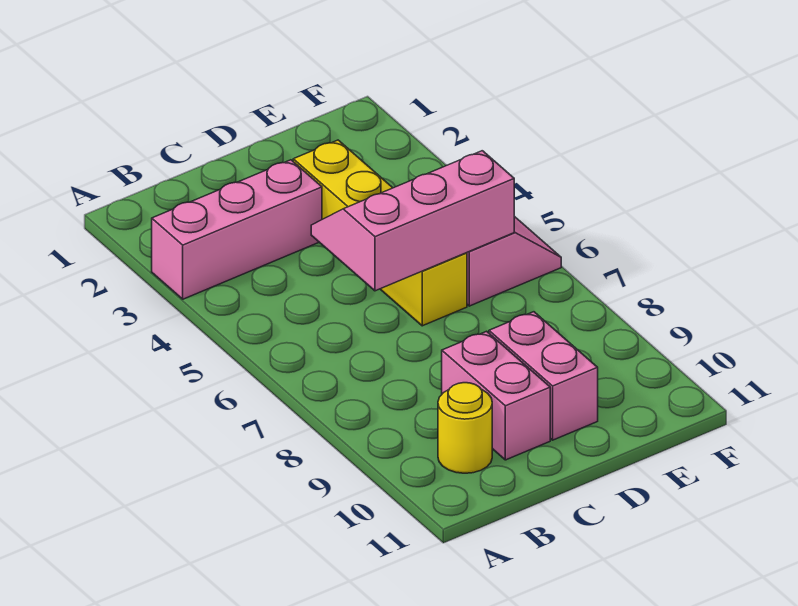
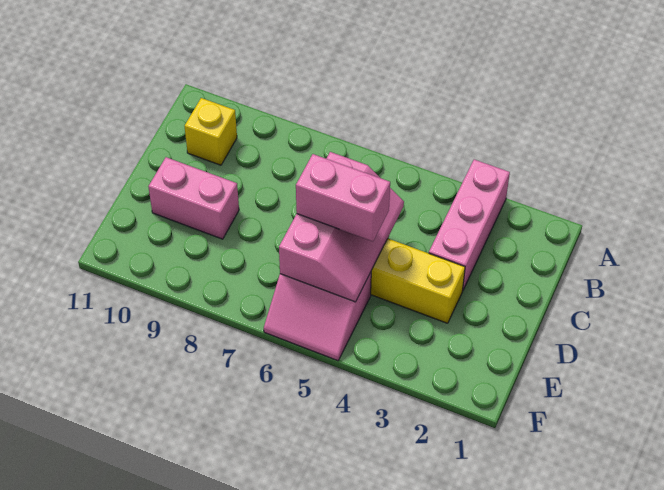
yellow round brick B10 level 1 -> yellow brick B10 level 1
pink brick C9:C10 level 1 -> pink brick D5:D6 level 3

